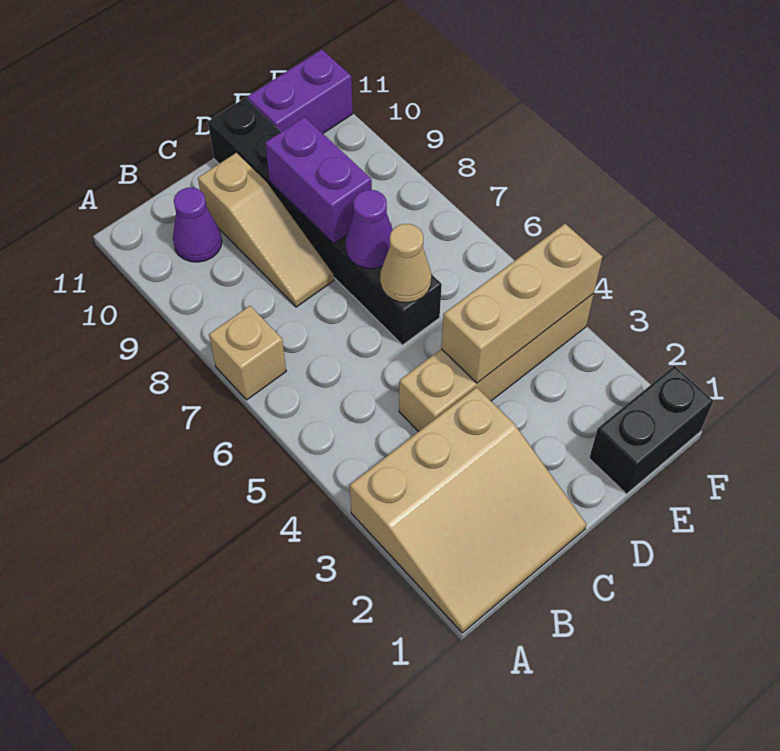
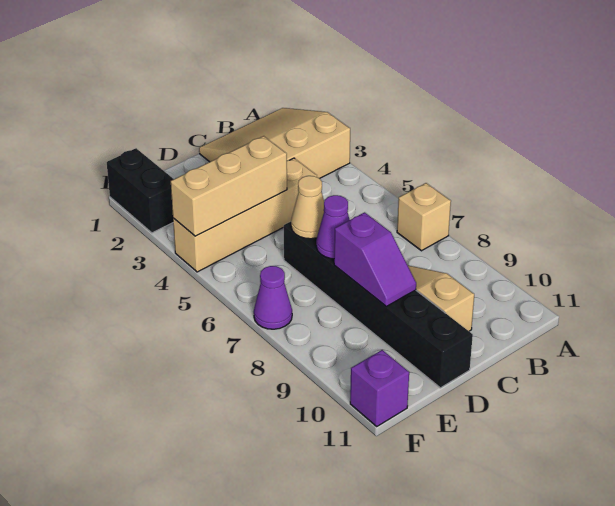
purple cone B10 level 1 -> purple cone F7 level 1
purple brick D8:D9 level 2 -> purple slope D8:D9 level 2 top 8
black brick E1:F1 level 1 -> black brick F1:F2 level 1
purple brick E11:F11 level 1 -> purple brick F11 level 1

